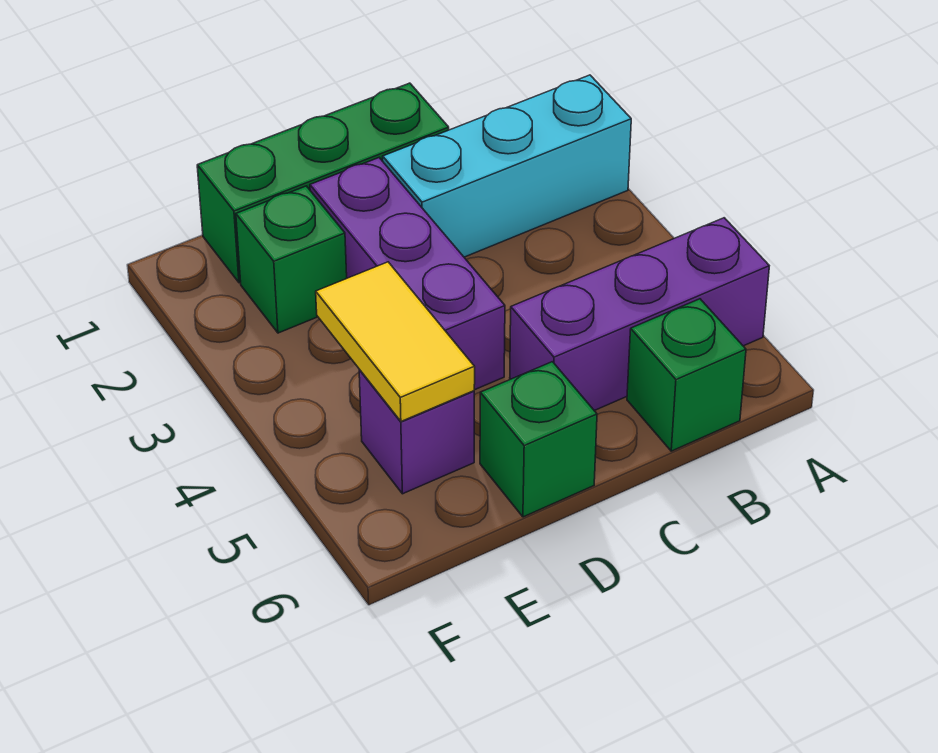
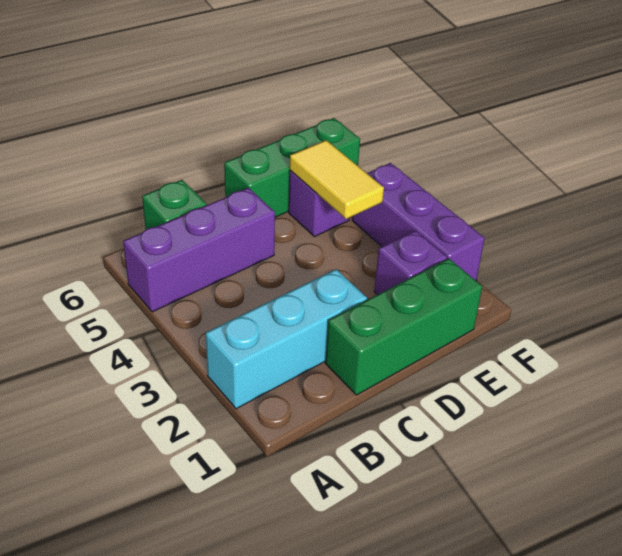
purple brick D2:D4 level 1 -> purple brick F2:F4 level 1
green brick D6 level 1 -> green brick D6:F6 level 1
green brick E2 level 1 -> purple brick E2 level 1

